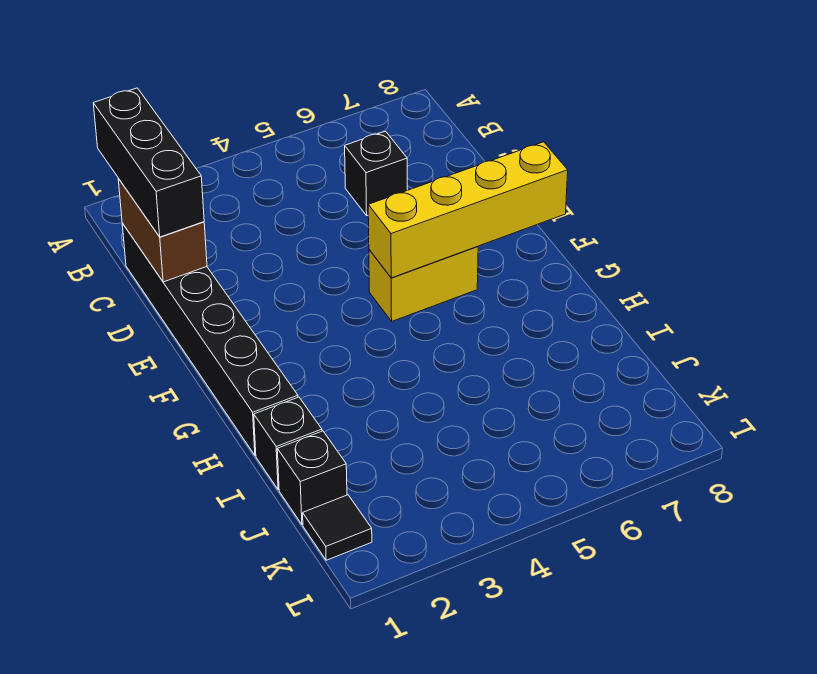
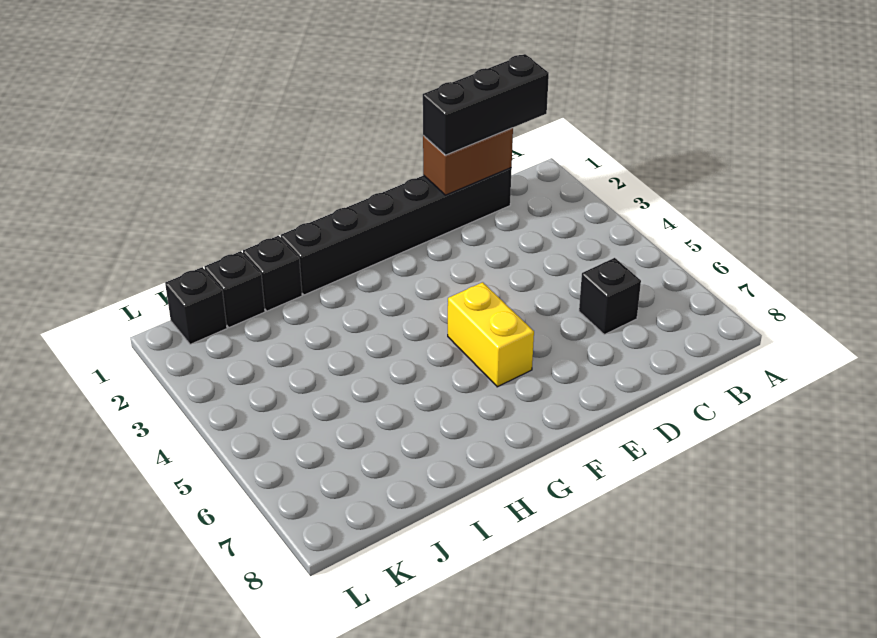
yellow brick F5:F8 level 2 -> none
black tile K1 level 1 -> black brick K1 level 1

